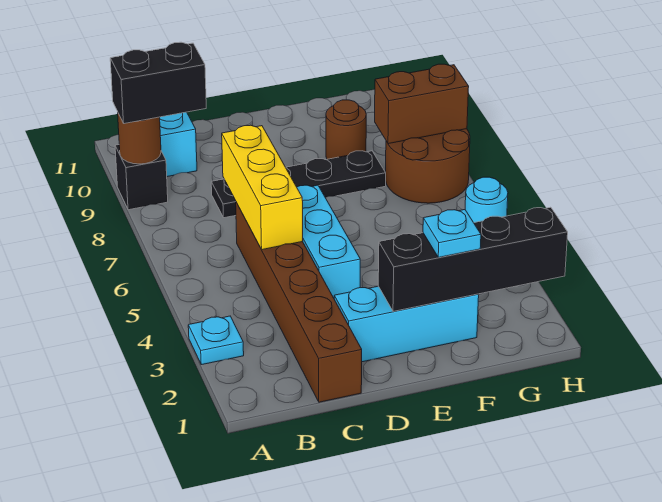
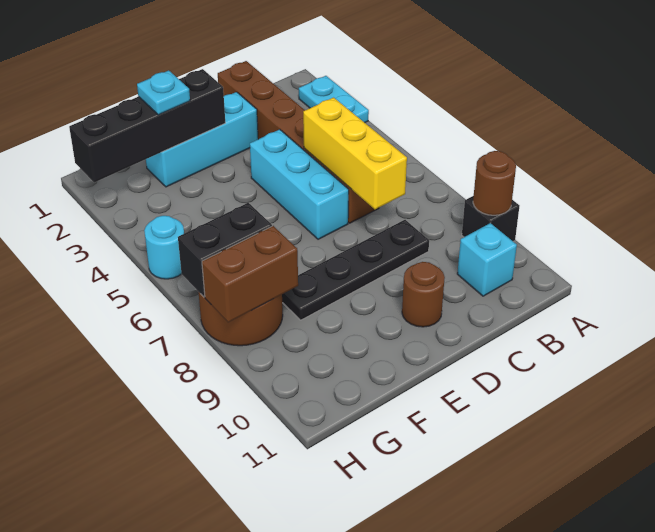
cyan plate A3 level 1 -> cyan plate A2:A3 level 1
black brick A9:B9 level 3 -> black brick G7:H7 level 2
brown round brick F9 level 1 -> brown round brick D10 level 1

